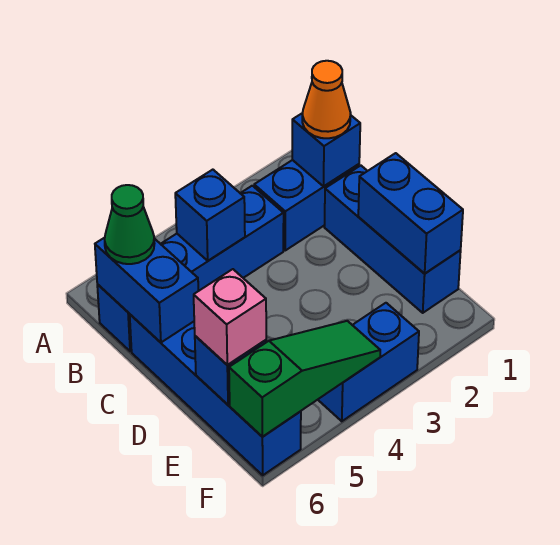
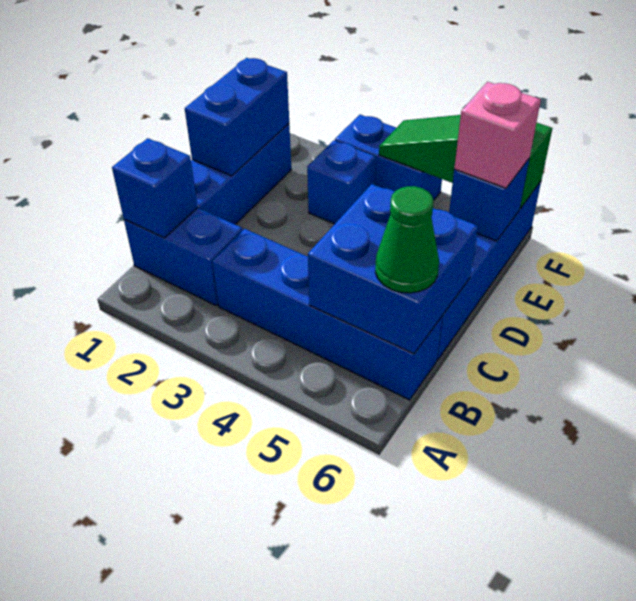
orange cone B1 level 3 -> none
blue brick B4 level 2 -> blue brick E3 level 1
blue brick B6:C6 level 2 -> blue brick B5:C6 level 2

